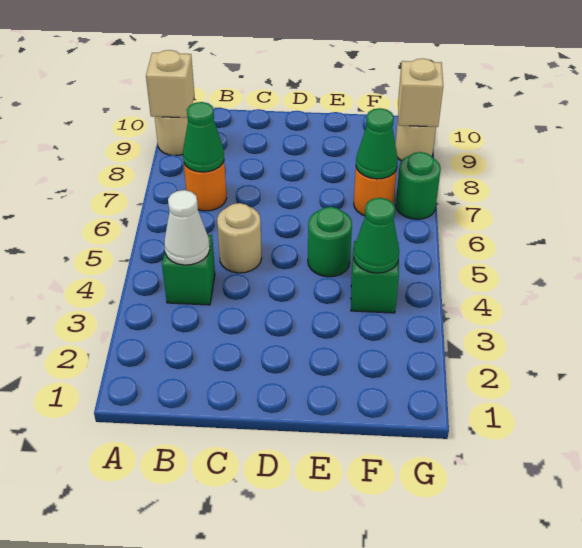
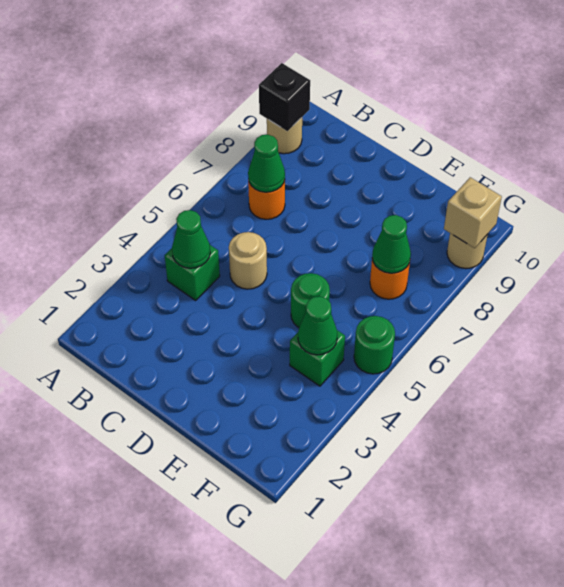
tan brick A9 level 2 -> black brick A9 level 2
white cone B4 level 2 -> green cone B4 level 2
green round brick G7 level 1 -> green round brick G5 level 1

